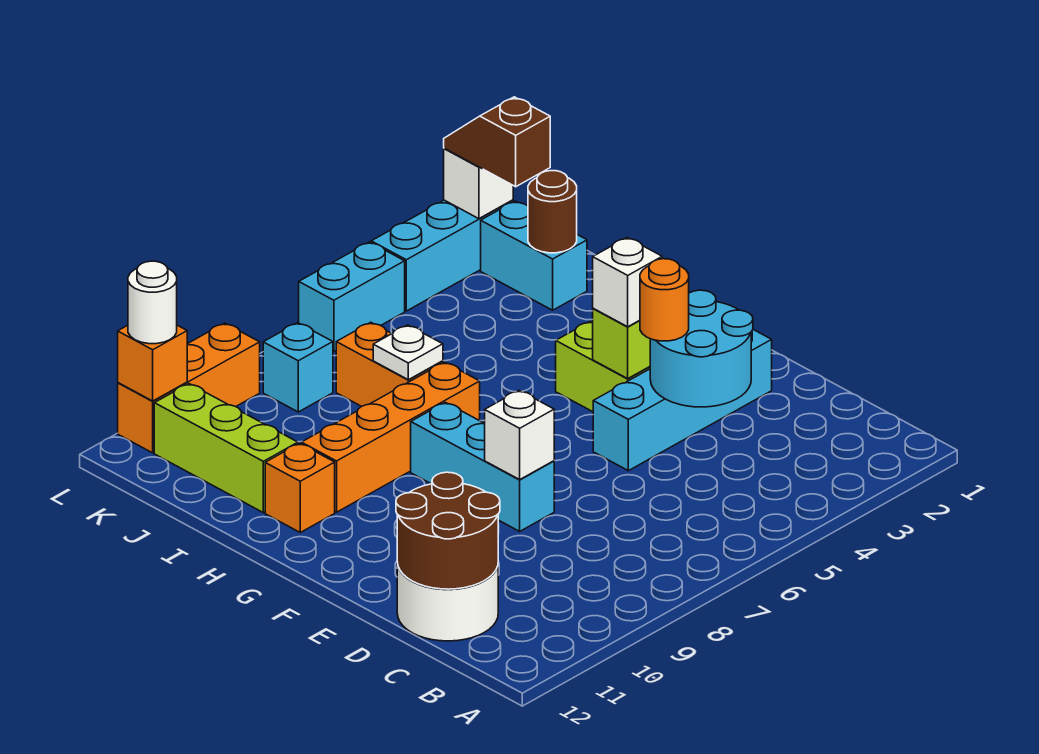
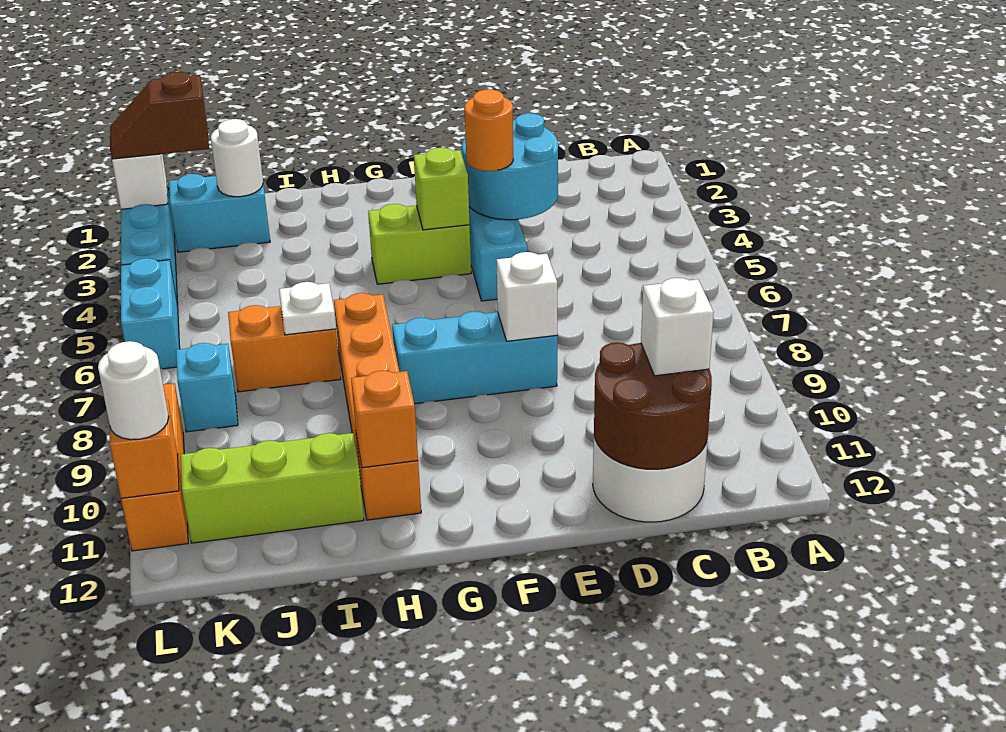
white brick F4 level 3 -> white brick C11 level 3
none -> orange brick H11 level 2
brown round brick J2 level 2 -> white round brick J2 level 2

